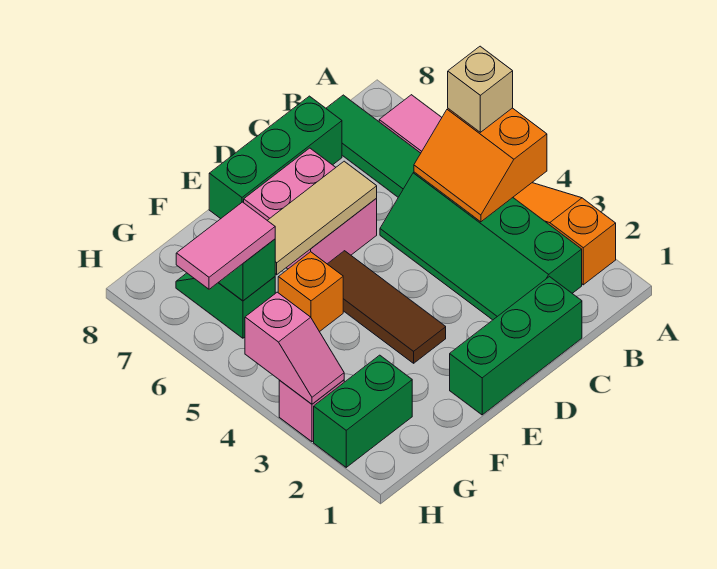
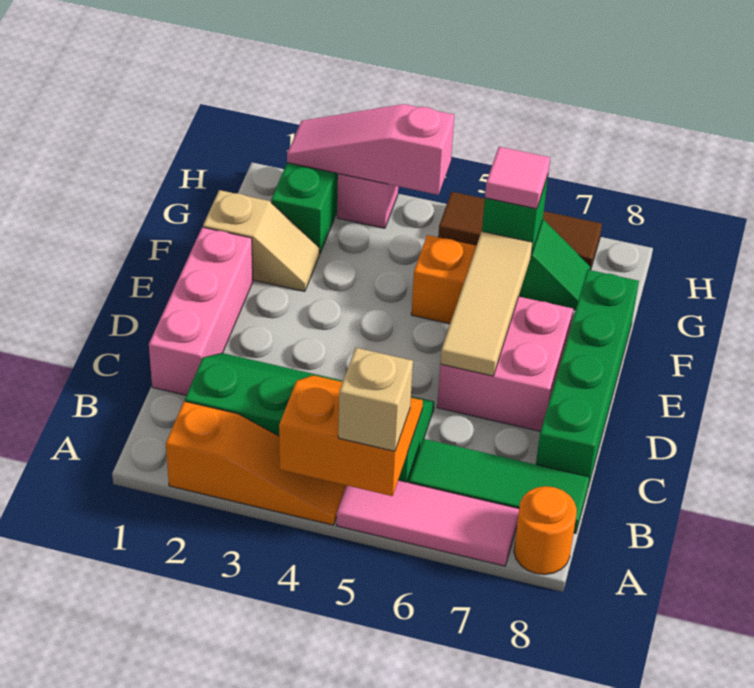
none -> orange round brick A8 level 1
green brick C1:E1 level 1 -> pink brick C1:E1 level 1
green brick C8:E8 level 1 -> green brick C8:F8 level 1
brown tile E3:E5 level 1 -> brown tile H5:H7 level 1
none -> tan slope F1:F2 level 1 top 1
pink tile G6:H6 level 3 -> pink tile G6 level 3
pink slope H3:H4 level 2 top 4 -> pink slope H2:H4 level 2 top 4

